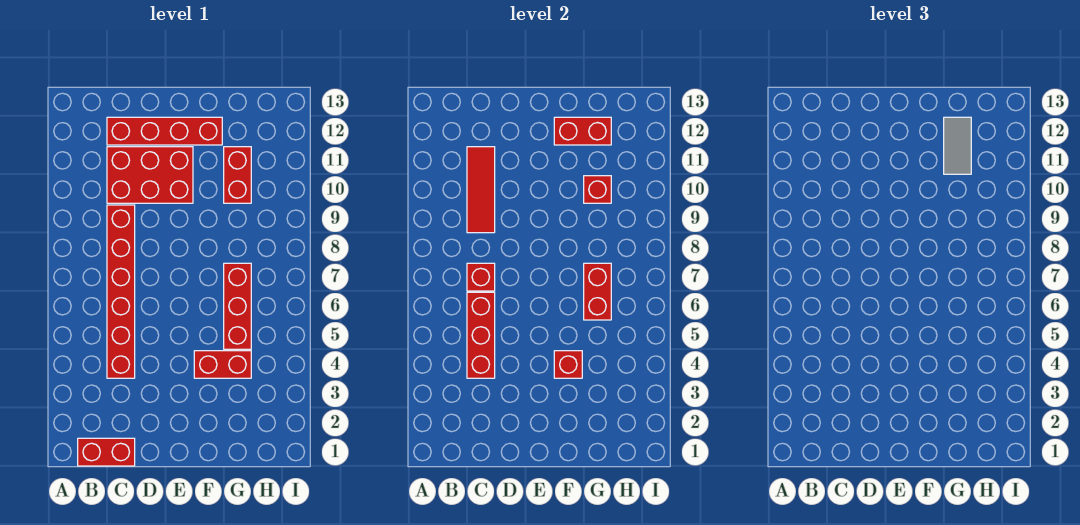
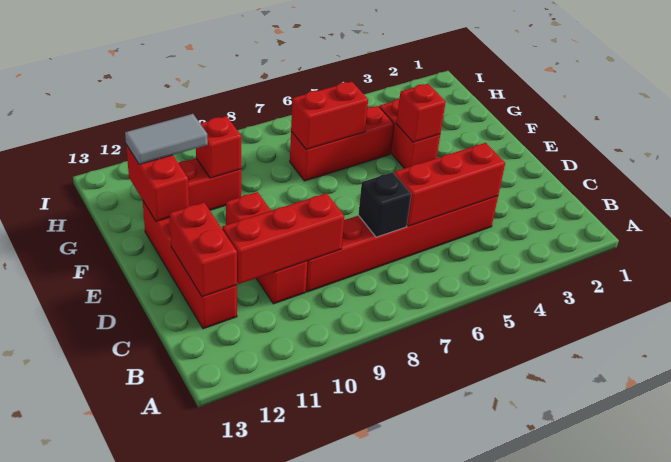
red brick B1:C1 level 1 -> red brick C12:D12 level 2
red brick C7 level 2 -> black brick C7 level 2
red tile C9:C11 level 2 -> red brick C9:C11 level 2
red brick C10:E11 level 1 -> red brick C10:E10 level 1

